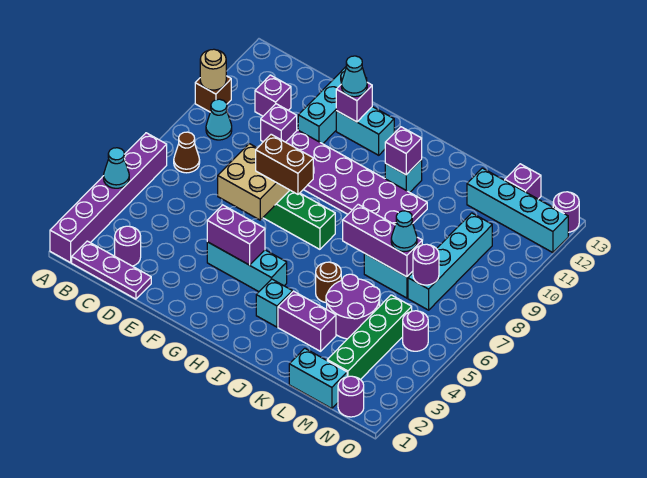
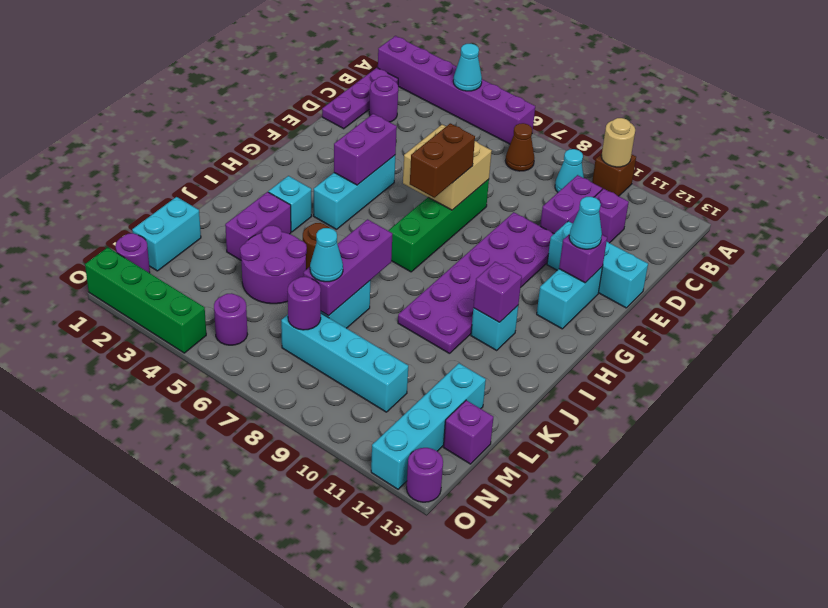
purple brick D10 level 1 -> purple brick C10:D10 level 1
green brick M2:M5 level 1 -> green brick O1:O4 level 1

